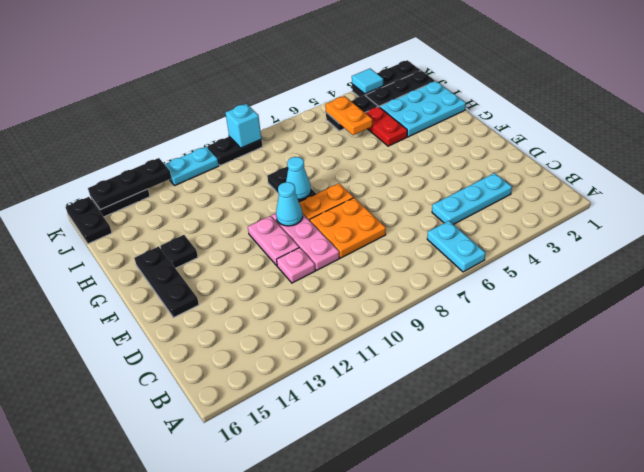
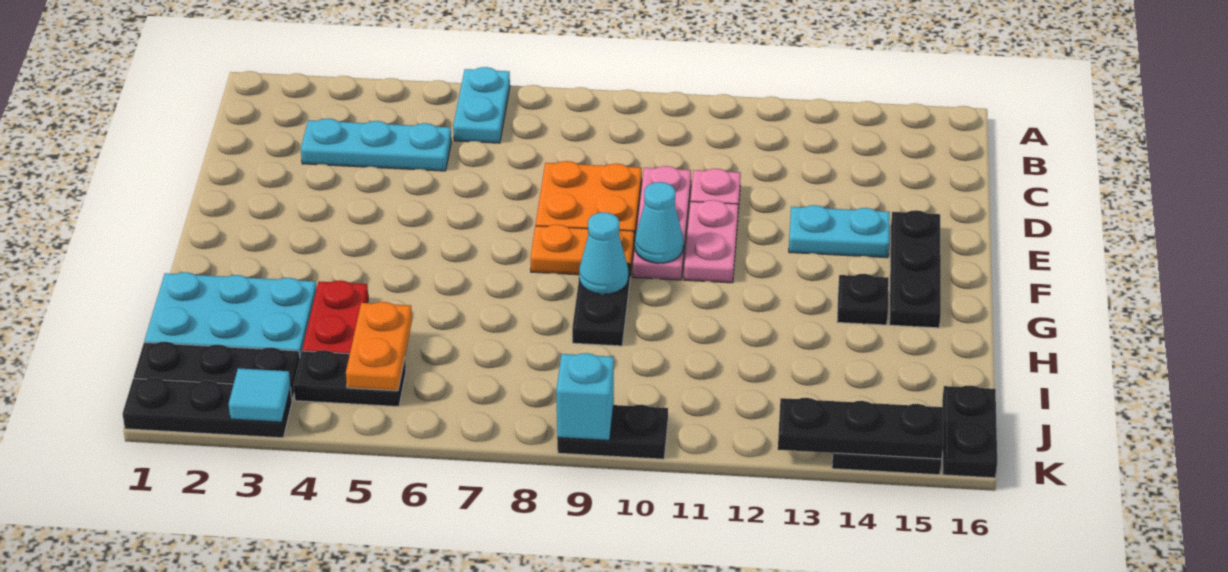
cyan plate K11:K12 level 1 -> cyan plate E13:E14 level 1

